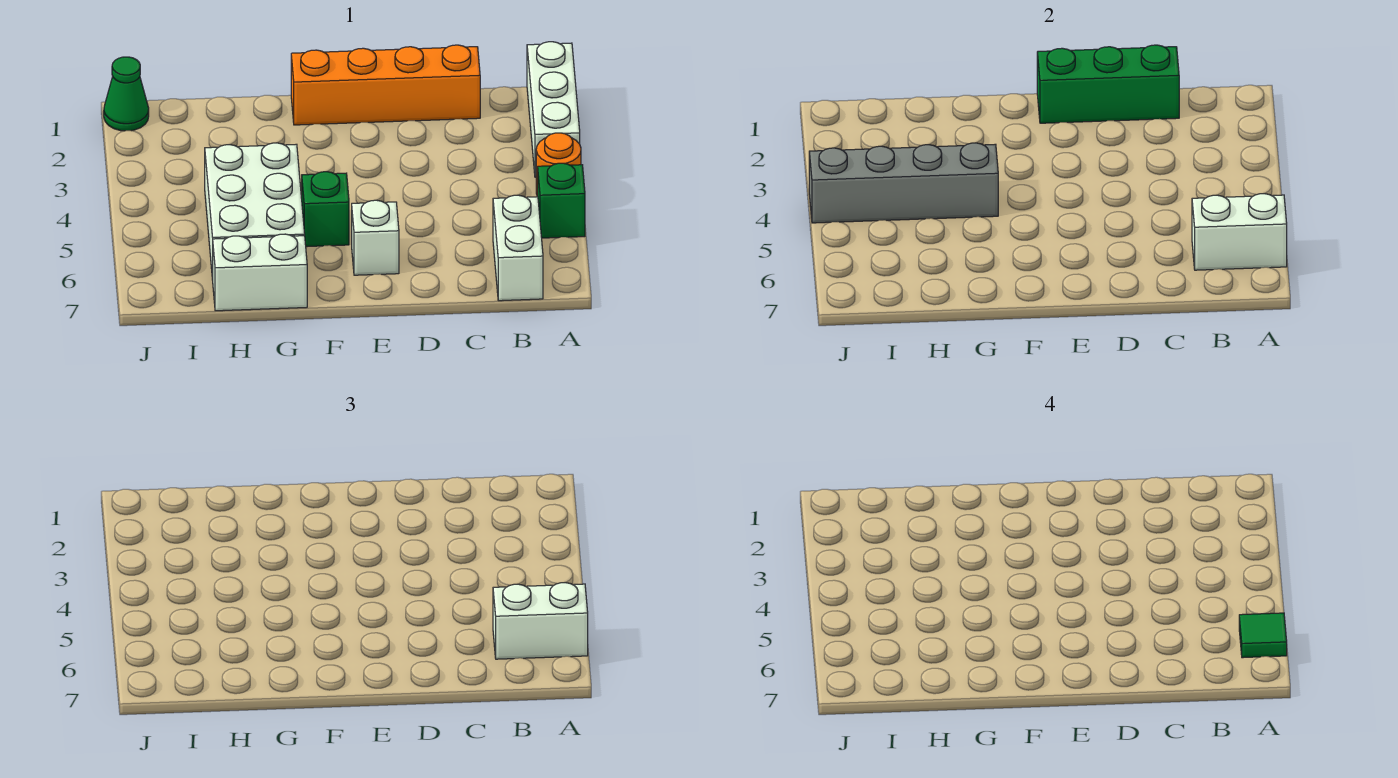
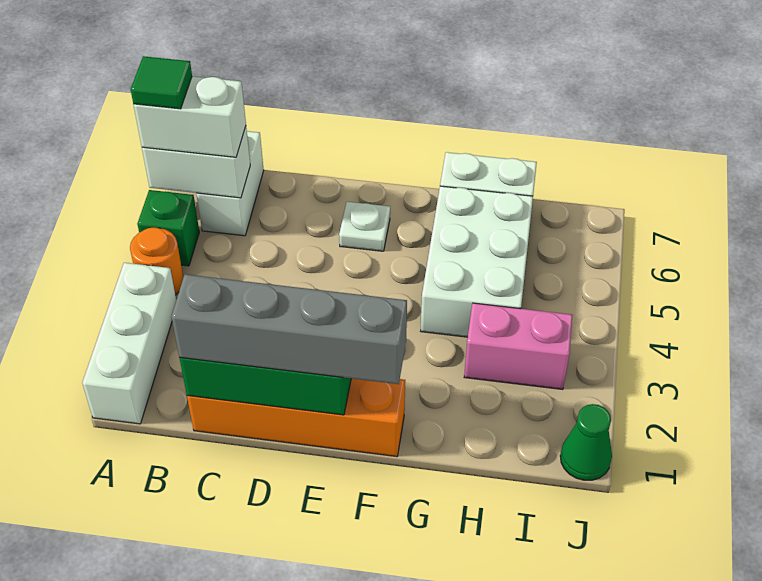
white brick E6 level 1 -> white plate E6 level 1
green brick F5 level 1 -> none
grey brick G4:J4 level 2 -> grey brick C1:F1 level 3
none -> pink brick H3:I3 level 1

